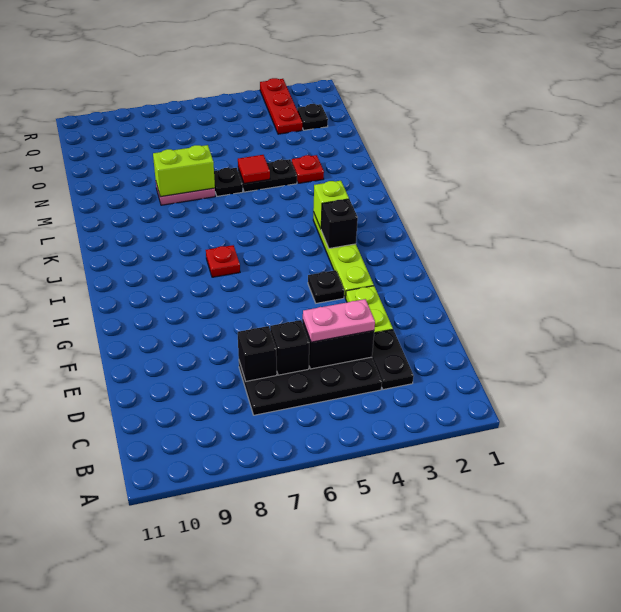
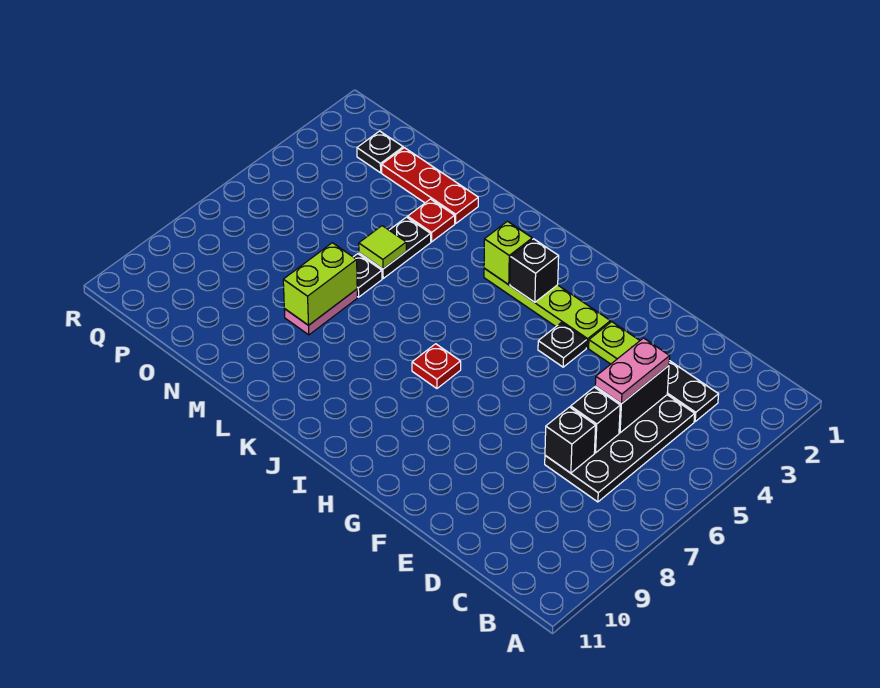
red tile M5 level 2 -> lime tile M5 level 2
red plate P3:R3 level 1 -> red plate M2:O2 level 1

